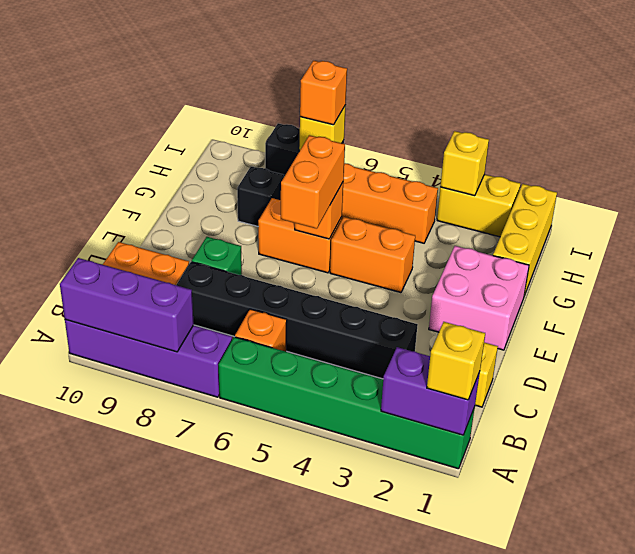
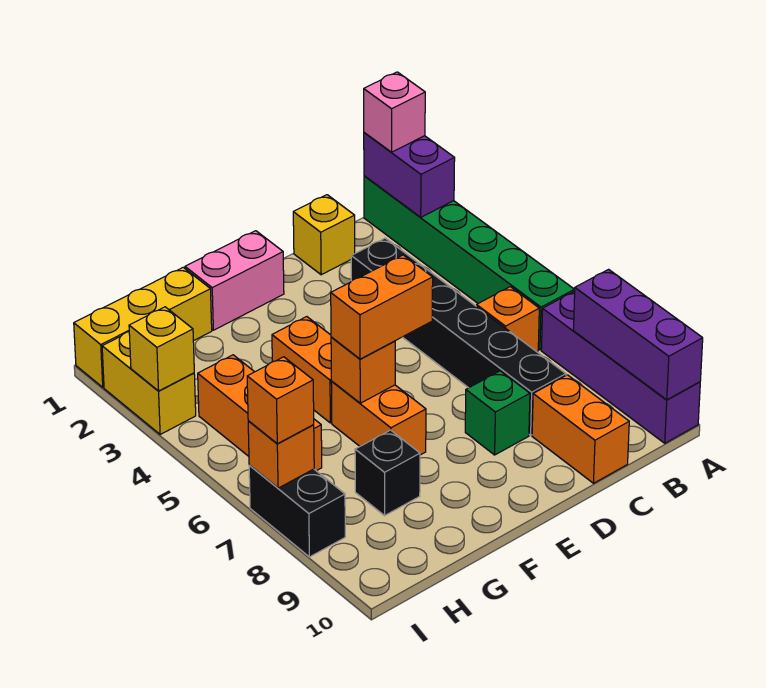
yellow brick A1 level 3 -> pink brick A1 level 3
pink brick E1:F2 level 1 -> pink brick E1:F1 level 1
yellow brick I7 level 2 -> orange brick I7 level 2

